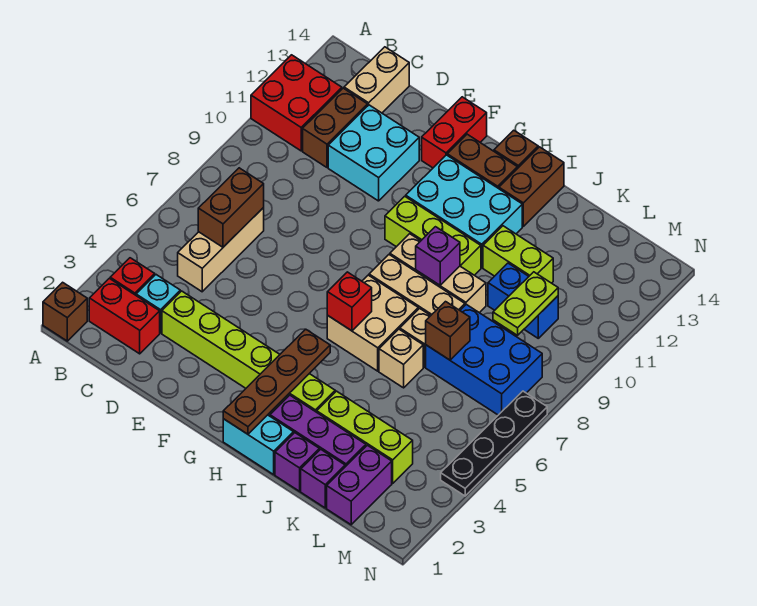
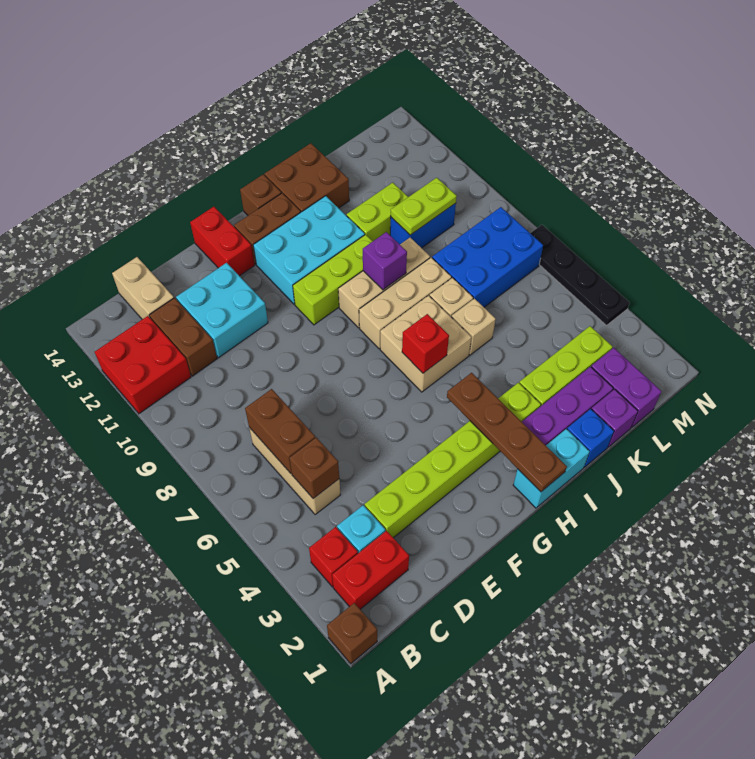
brown brick I13:I14 level 1 -> brown brick I13:J14 level 1
purple brick J1 level 1 -> blue brick J1 level 1
brown brick K7 level 2 -> brown brick C5 level 2
lime plate L9:L10 level 2 -> lime plate K10:L10 level 2

